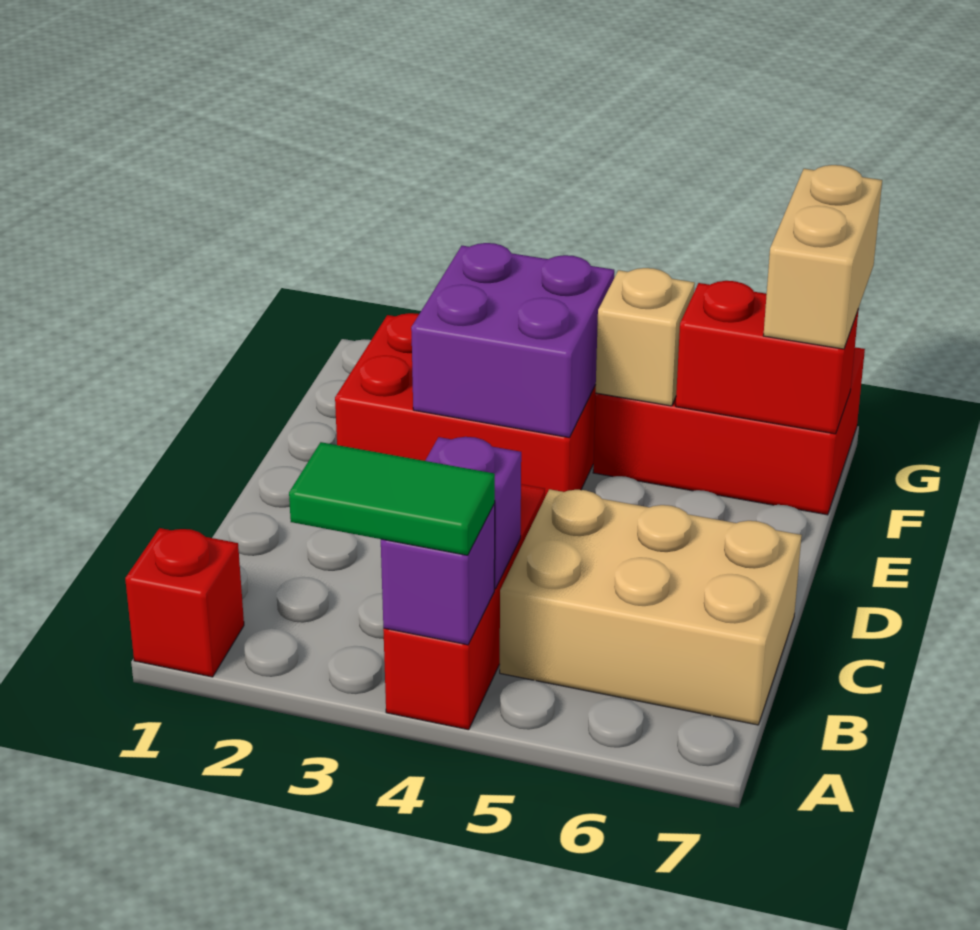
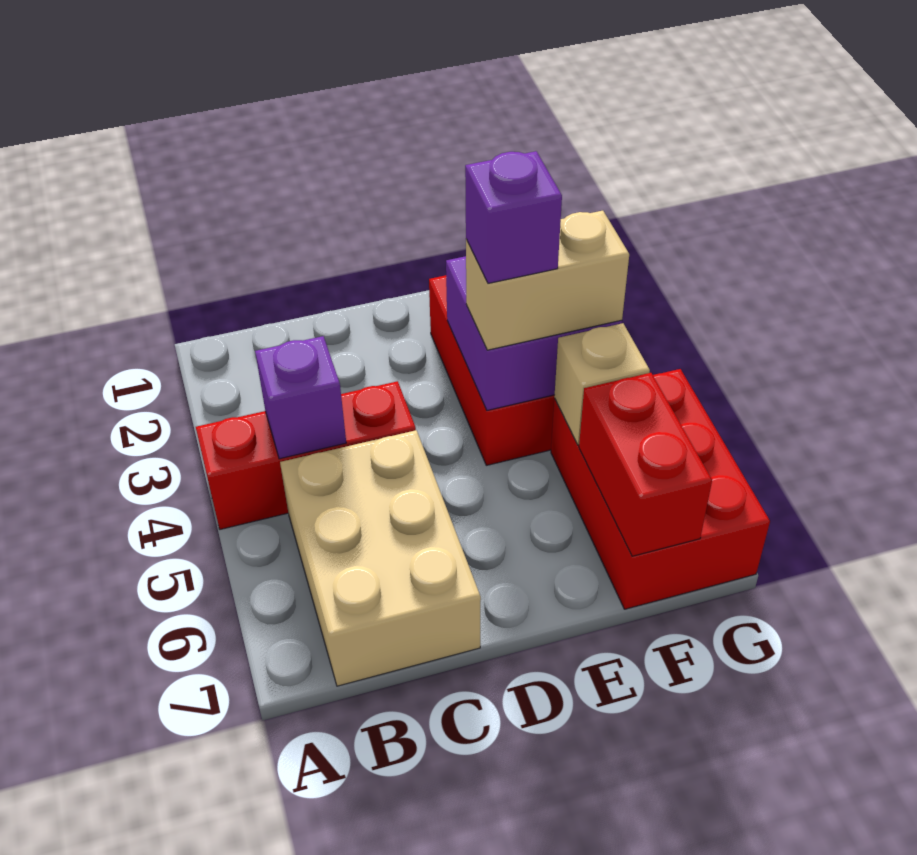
red brick A1 level 1 -> none
green tile A3:A4 level 3 -> none
purple brick A4 level 2 -> purple brick E4 level 4
tan brick F7:G7 level 3 -> tan brick E4:F4 level 3

